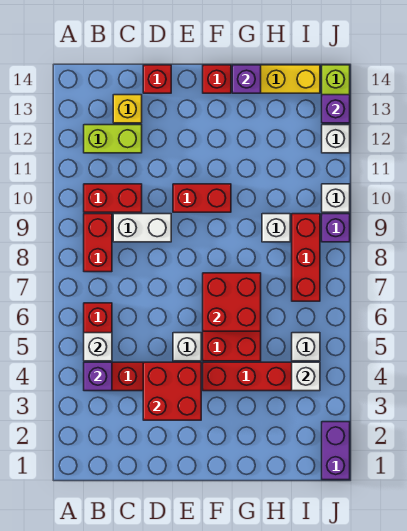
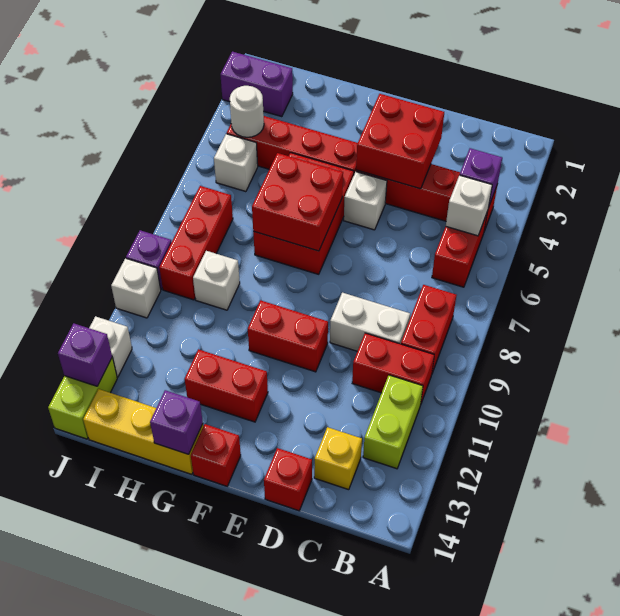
lime brick B12:C12 level 1 -> lime brick B11:B12 level 1
none -> red brick F12:G12 level 1
white brick I4 level 2 -> white round brick I4 level 2
purple brick J1:J2 level 1 -> purple brick I2:J2 level 1

